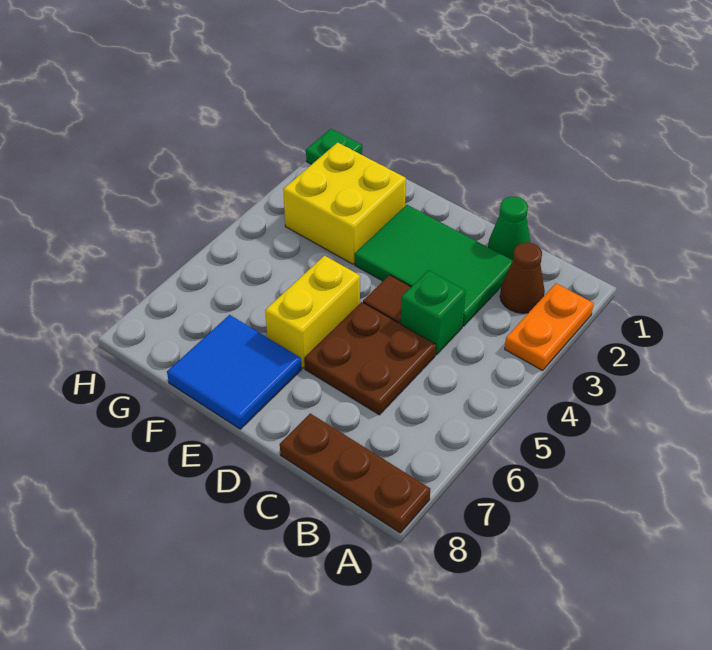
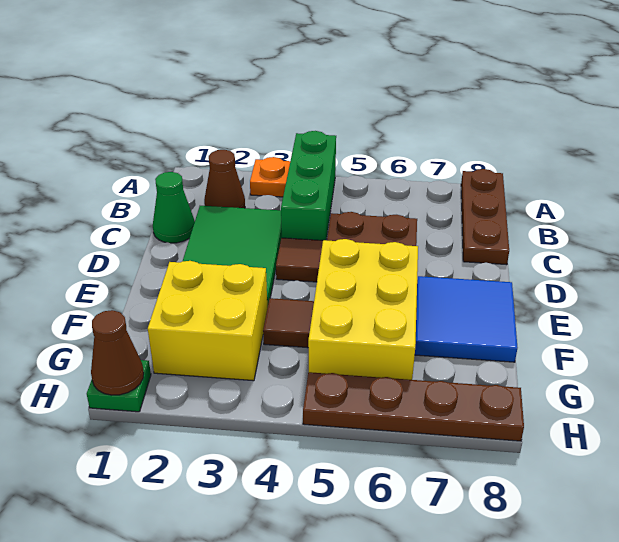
orange plate A2:A3 level 1 -> orange plate A3 level 1
green brick C4 level 1 -> green brick A4:C4 level 1
yellow brick E5:E6 level 1 -> yellow brick E5:G6 level 1
none -> brown tile F4 level 1
none -> brown cone H1 level 2
none -> brown plate H5:H8 level 1

